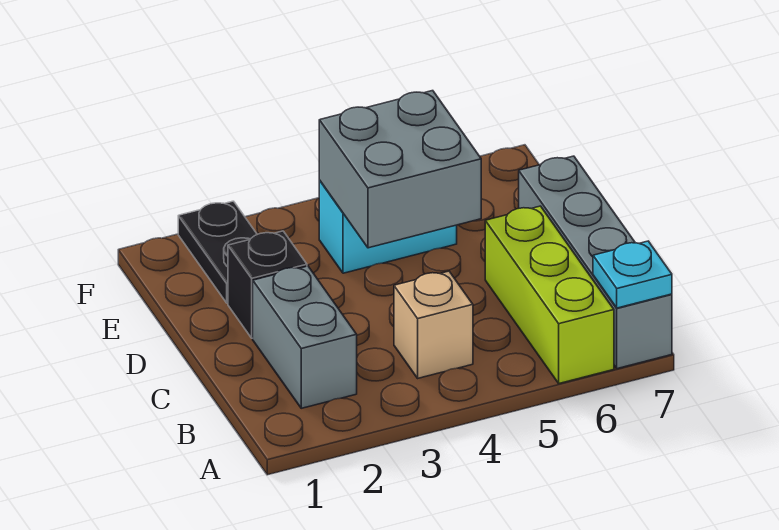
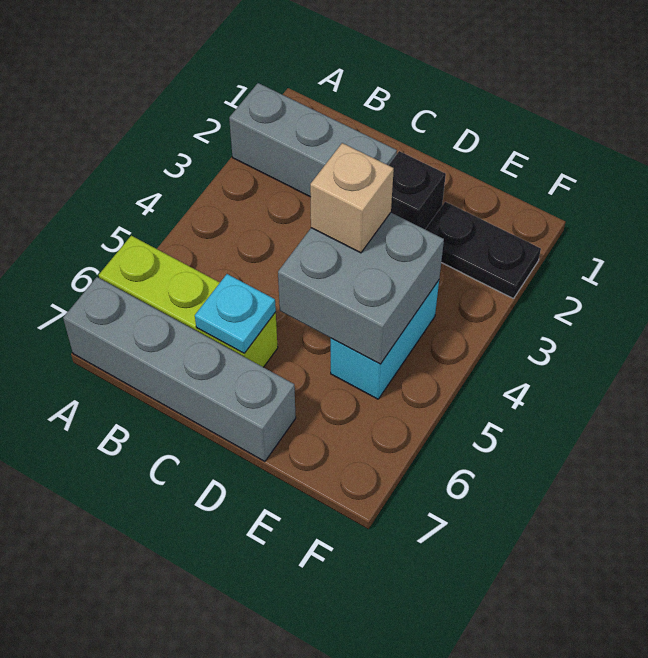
cyan plate A7 level 2 -> cyan plate C6 level 2
grey brick B2:C2 level 1 -> grey brick A2:C2 level 1
tan brick B4 level 1 -> tan brick D4 level 3

